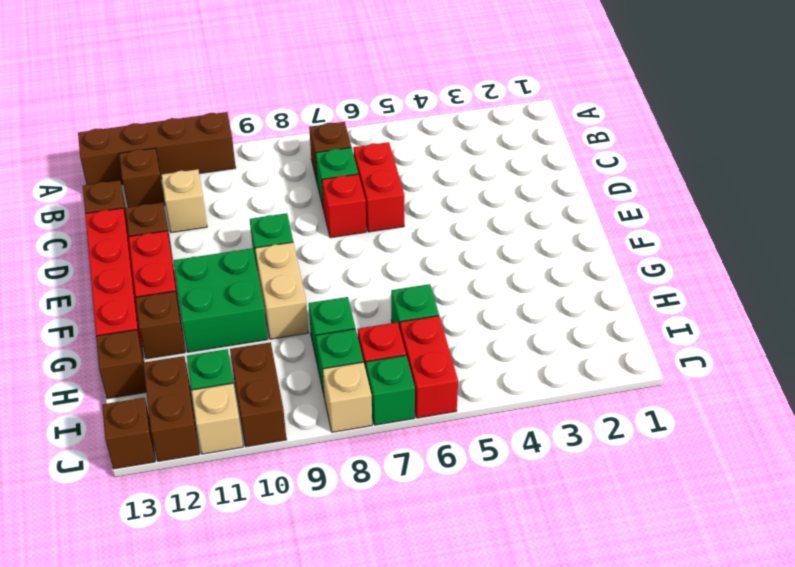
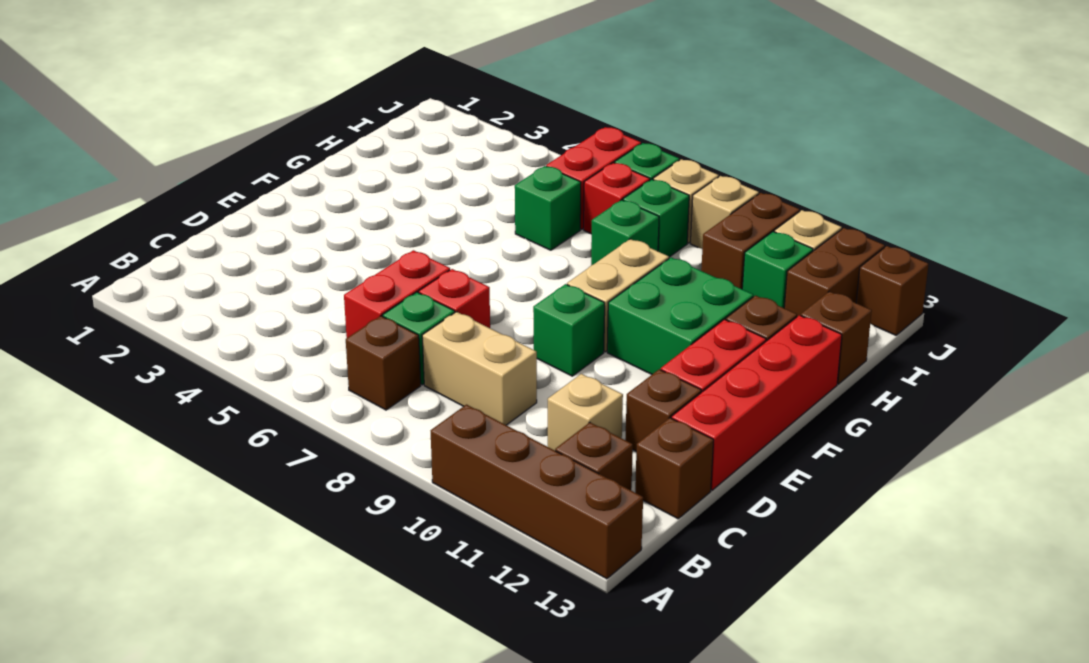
none -> tan brick C8:C9 level 1
none -> tan brick J9 level 1

